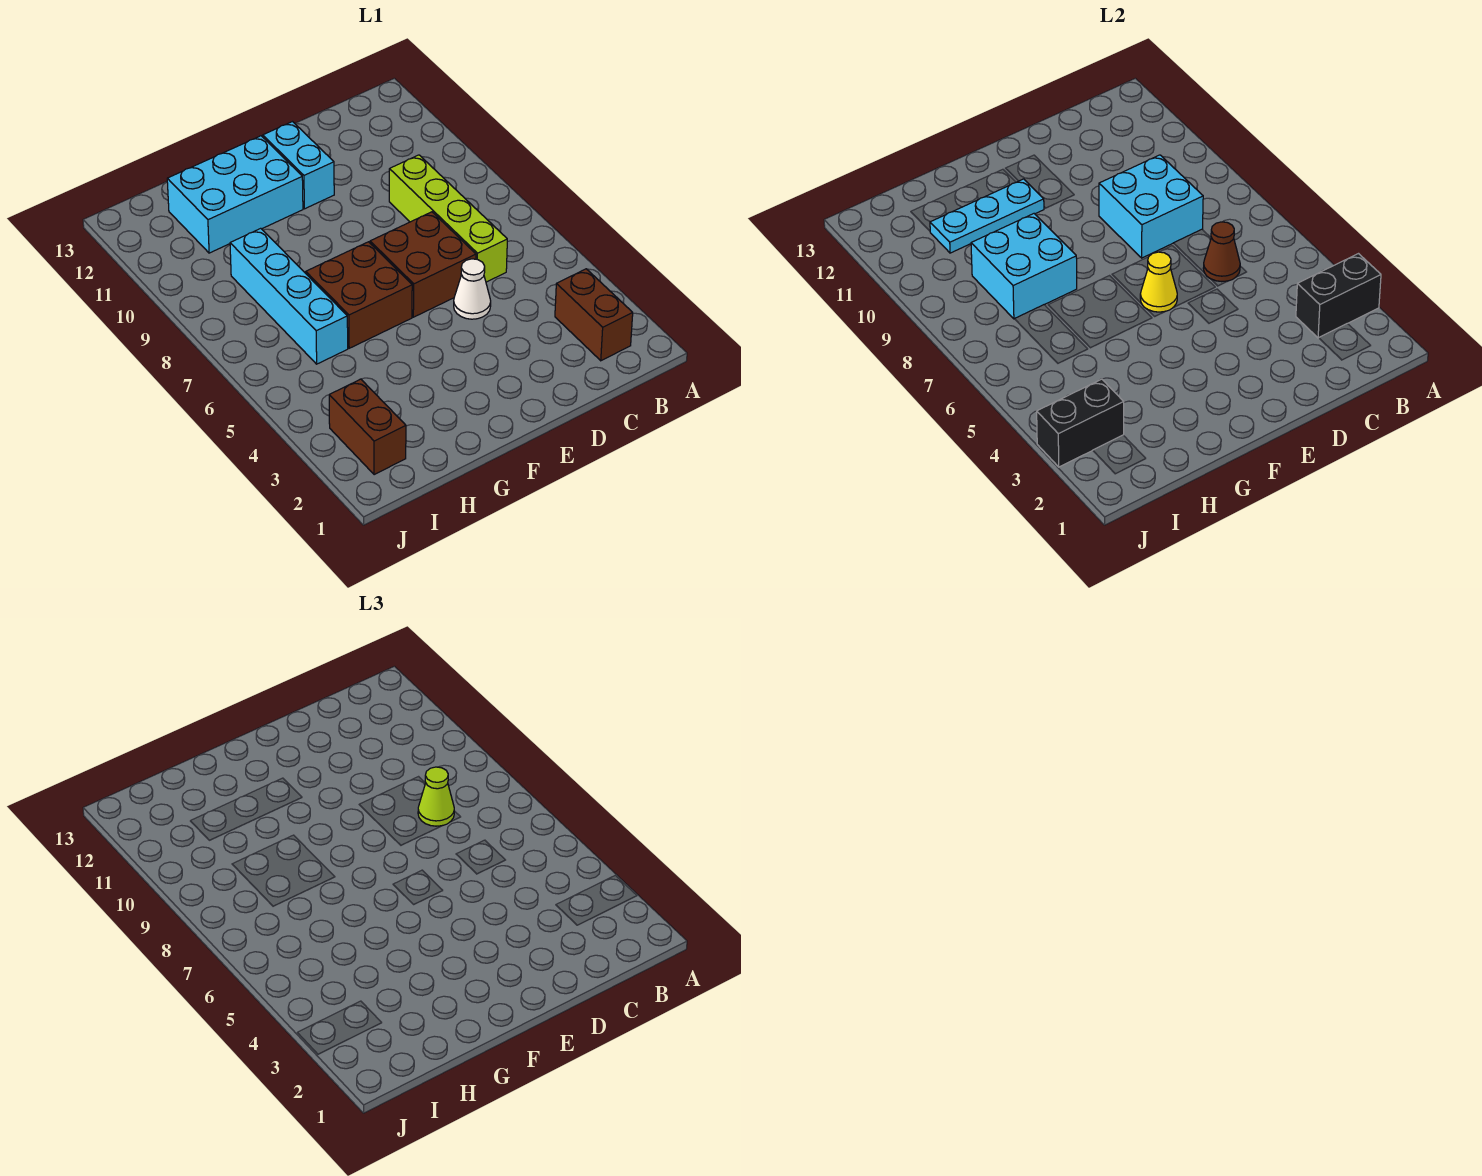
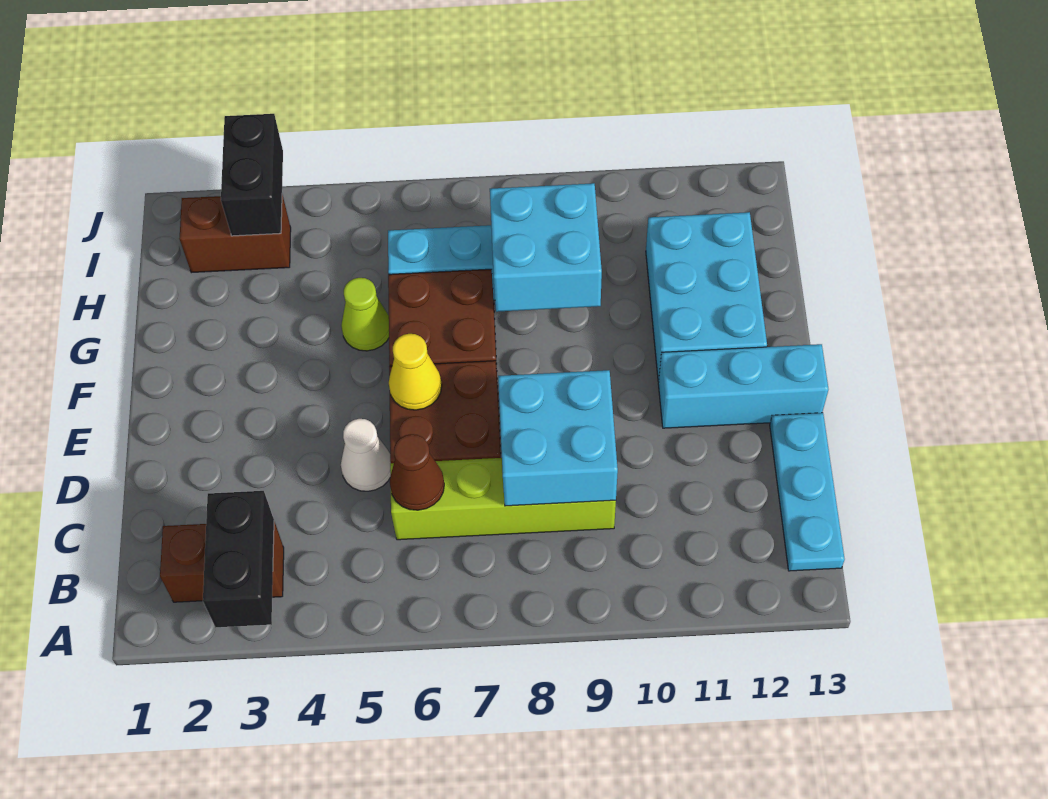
lime cone C8 level 3 -> lime cone G5 level 1
cyan brick E11:E12 level 1 -> cyan brick E11:E13 level 1
cyan plate F11:H11 level 2 -> cyan plate B13:D13 level 1

